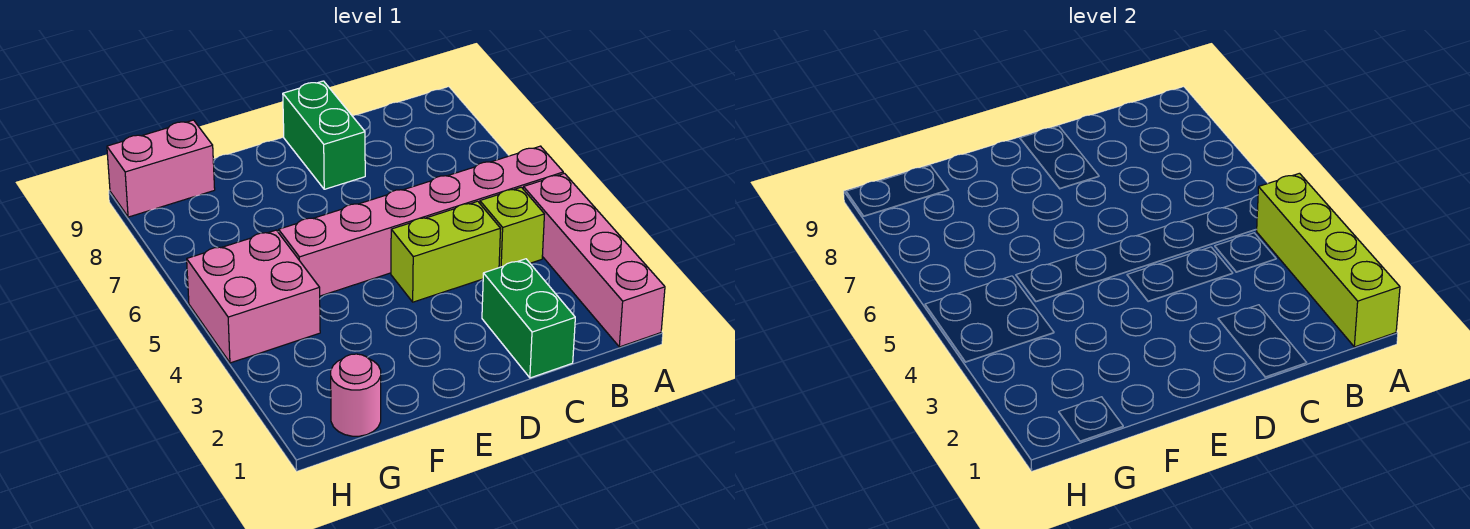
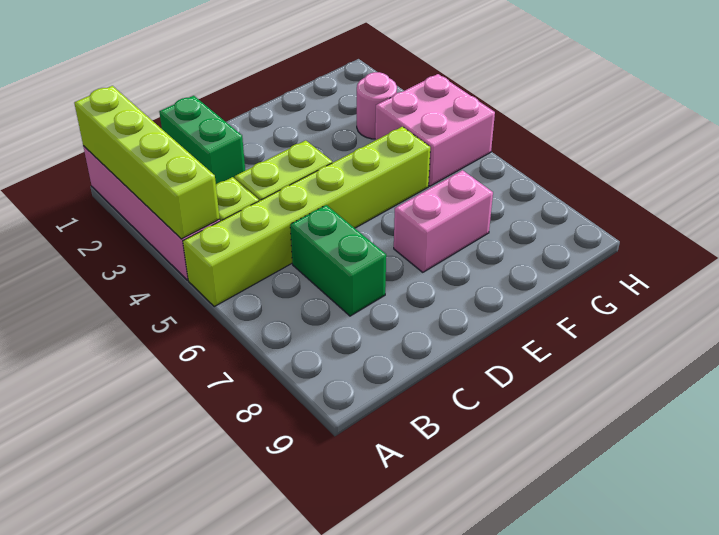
pink brick A5:F5 level 1 -> lime brick A5:F5 level 1
green brick D8:D9 level 1 -> green brick C6:C7 level 1
pink round brick G1 level 1 -> pink round brick G3 level 1
pink brick G9:H9 level 1 -> pink brick E7:F7 level 1

